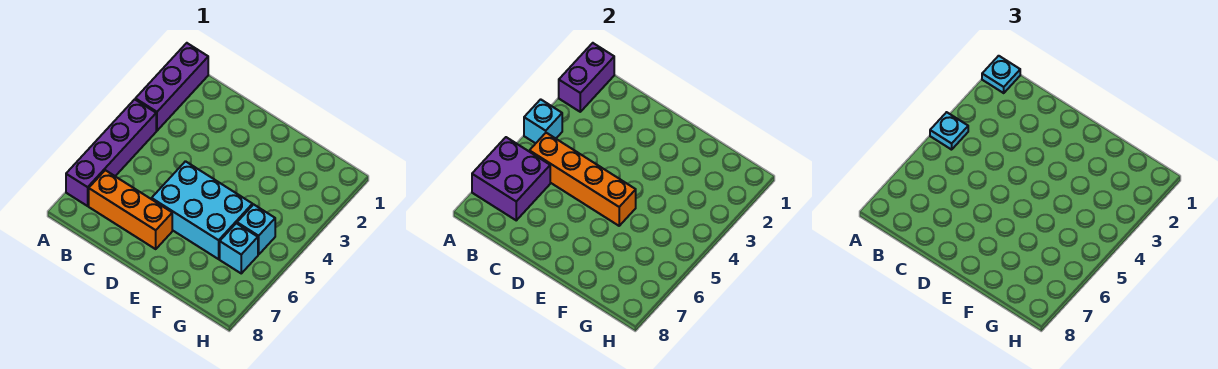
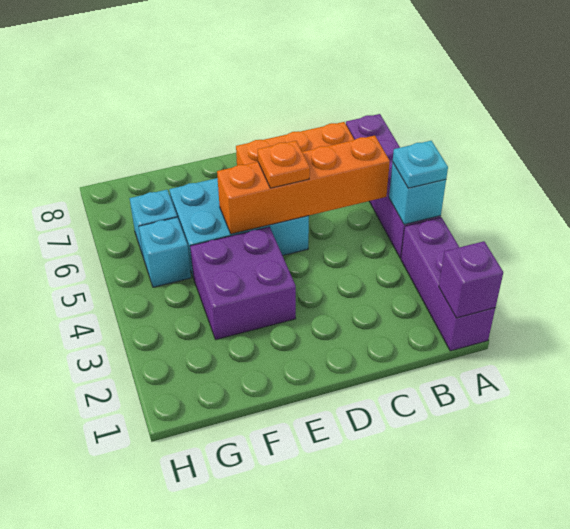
purple brick A1:A2 level 2 -> purple brick A1 level 2
cyan plate A1 level 3 -> none
purple brick A6:B7 level 2 -> purple brick E3:F4 level 1
none -> orange plate D5 level 3

